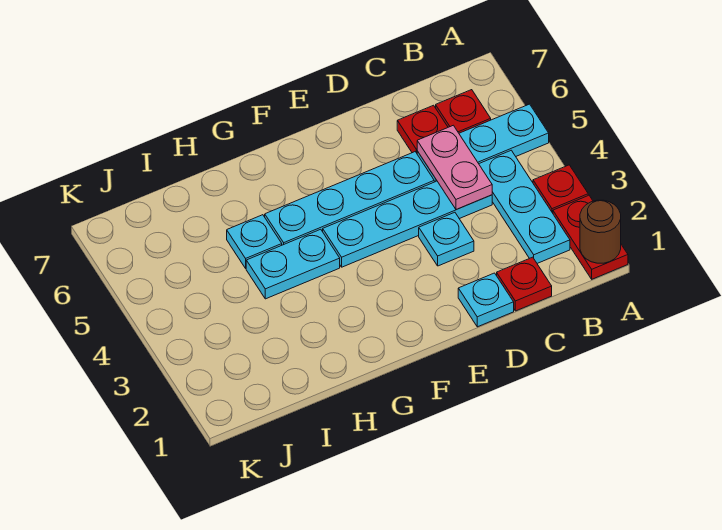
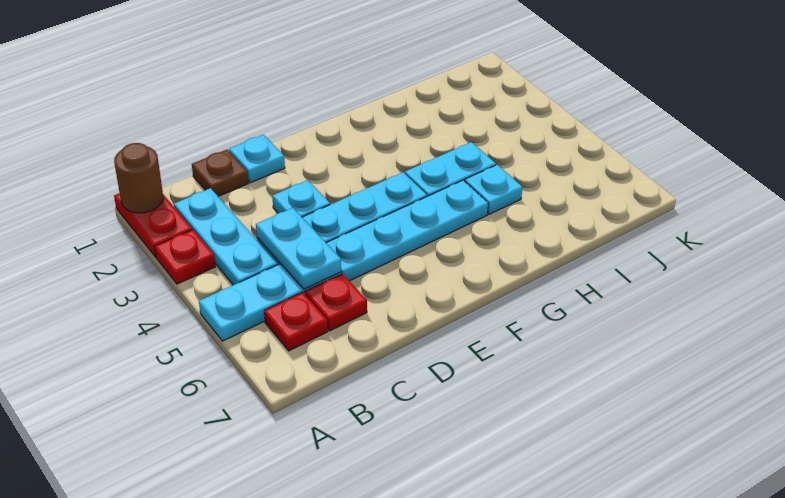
red plate C1 level 1 -> brown plate C1 level 1
pink plate C4:C5 level 2 -> cyan plate C4:C5 level 2

